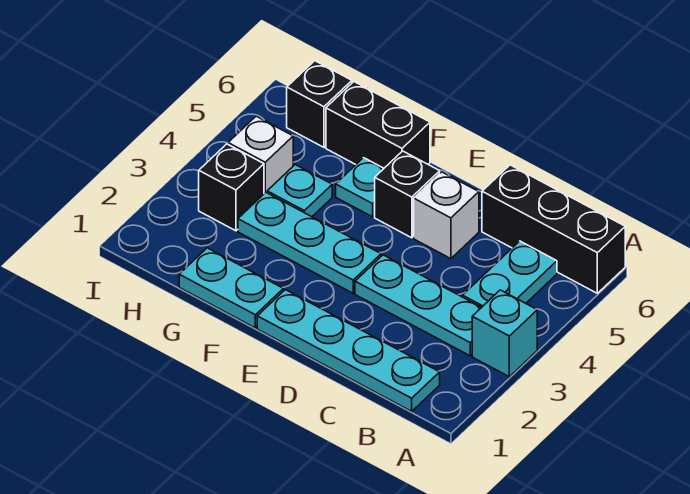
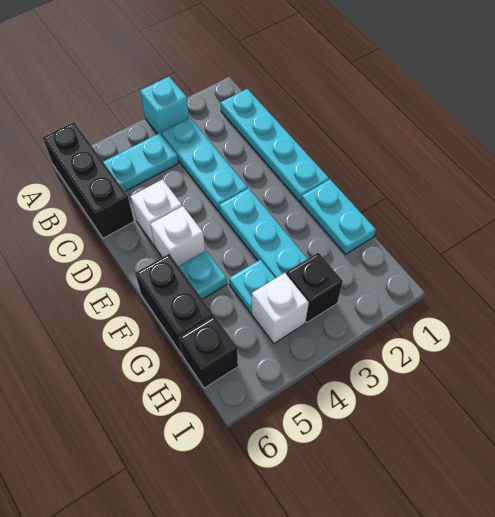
black brick E5 level 1 -> white brick E5 level 1

